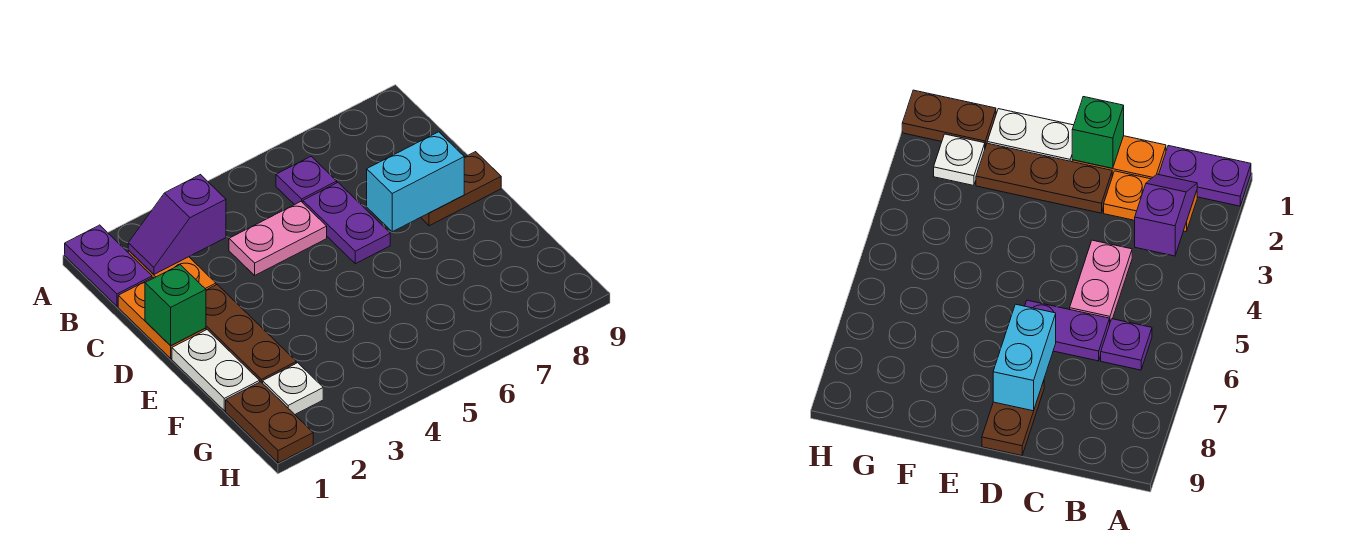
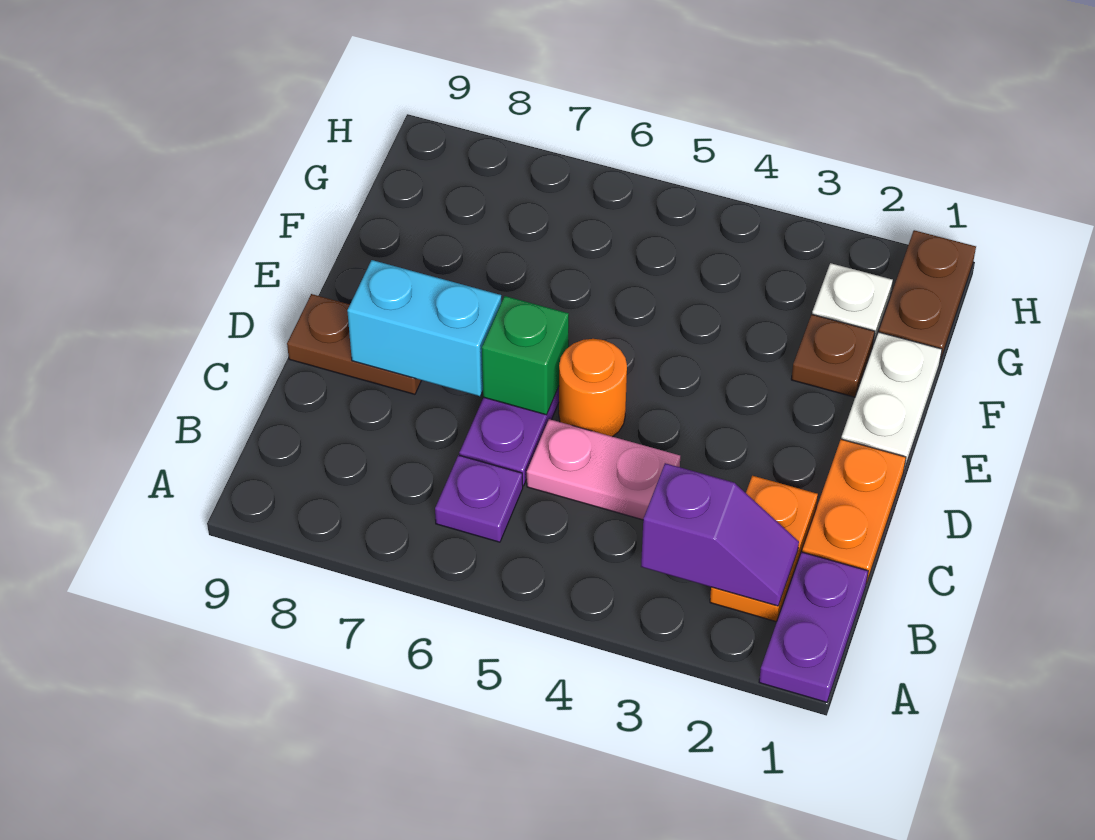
green brick D1 level 2 -> green brick D6 level 2
brown plate D2:F2 level 1 -> brown plate F2 level 1
none -> orange round brick D5 level 1

